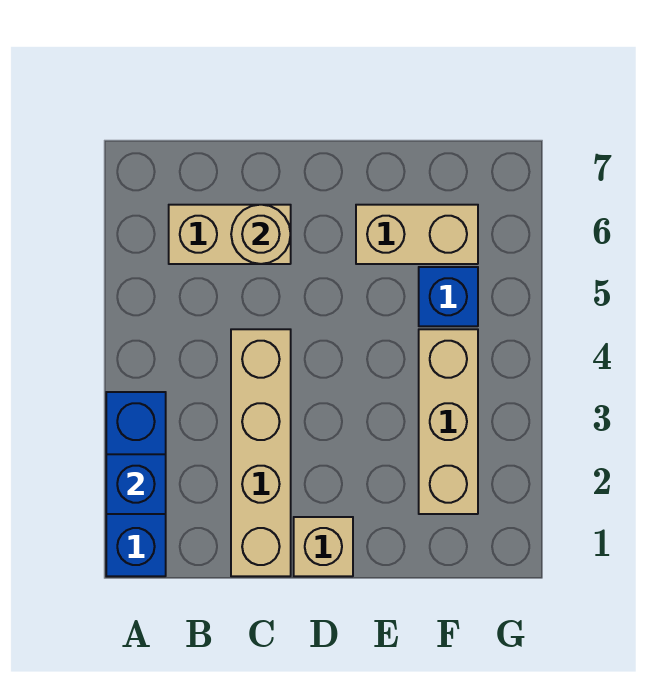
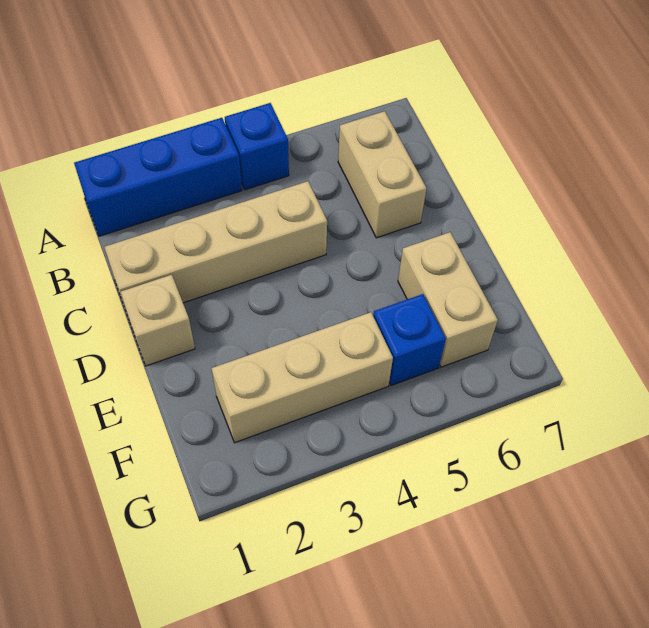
blue brick A2 level 2 -> blue brick A4 level 1
tan round brick C6 level 2 -> none

